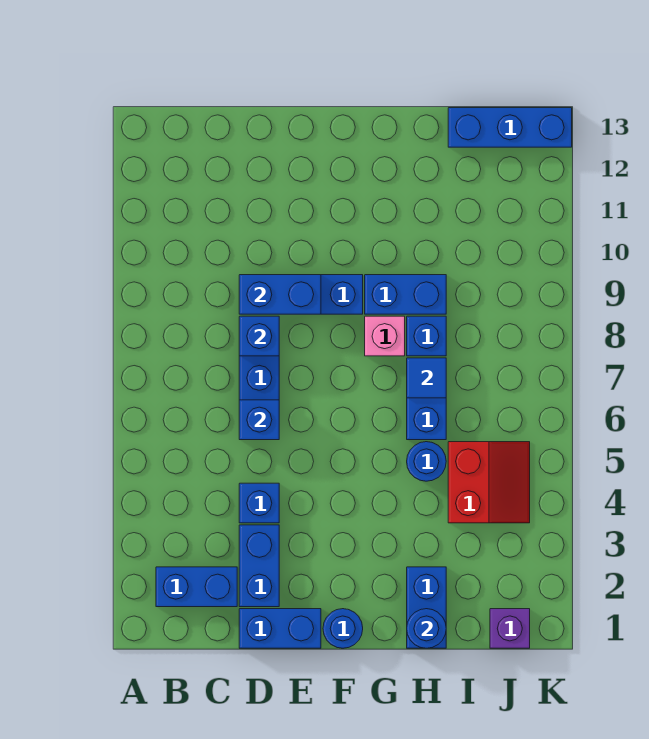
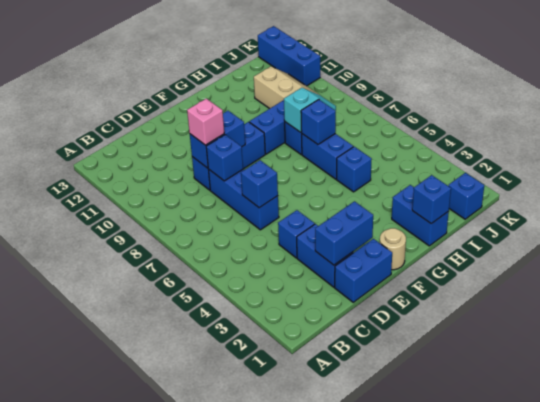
blue brick B2:C2 level 1 -> blue brick D2:E2 level 2
blue round brick F1 level 1 -> tan round brick F1 level 1
pink brick G8 level 1 -> pink brick D9 level 3
blue round brick H1 level 2 -> blue brick H1 level 2
blue round brick H5 level 1 -> blue brick H5 level 1
blue tile H7 level 2 -> blue brick H7 level 2
none -> cyan slope H8:I8 level 2 top H
red slope I4:J5 level 1 top I -> none
none -> tan slope I10:J11 level 1 top I
blue brick I13:K13 level 1 -> blue brick K11:K13 level 1
purple brick J1 level 1 -> blue brick J1 level 1

